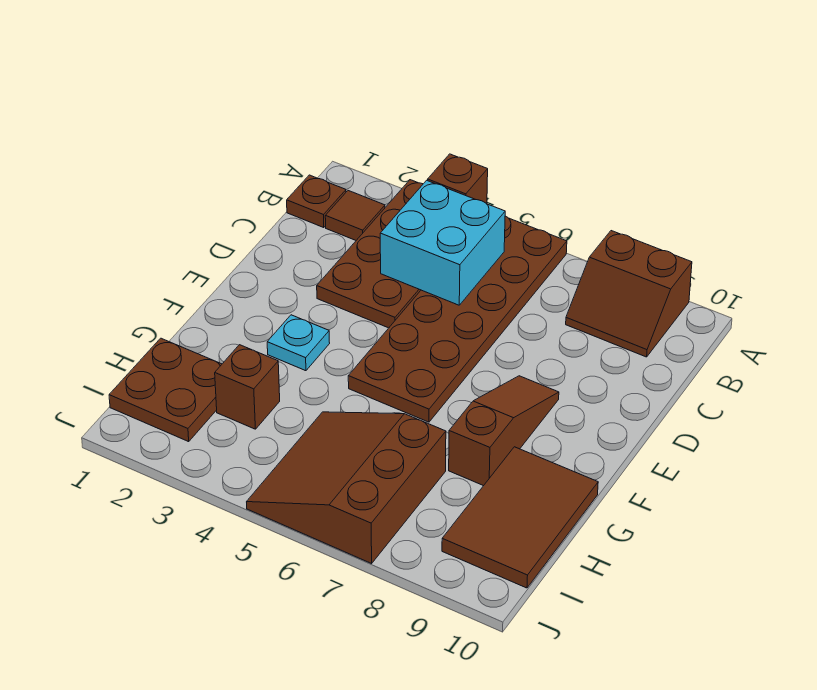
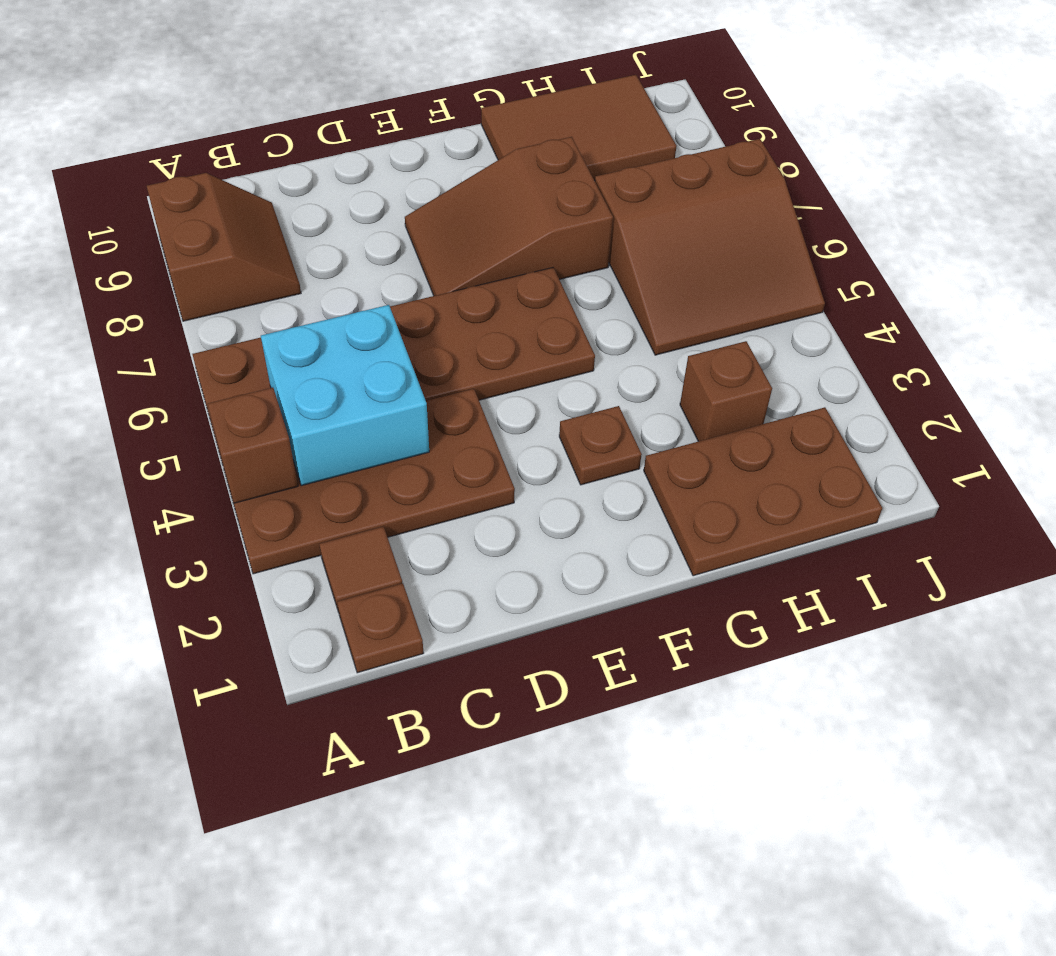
brown slope E8:G8 level 1 top G -> brown slope E7:G8 level 1 top G
cyan plate F3 level 1 -> brown plate F3 level 1
brown plate H1:I2 level 1 -> brown plate G1:I2 level 1

